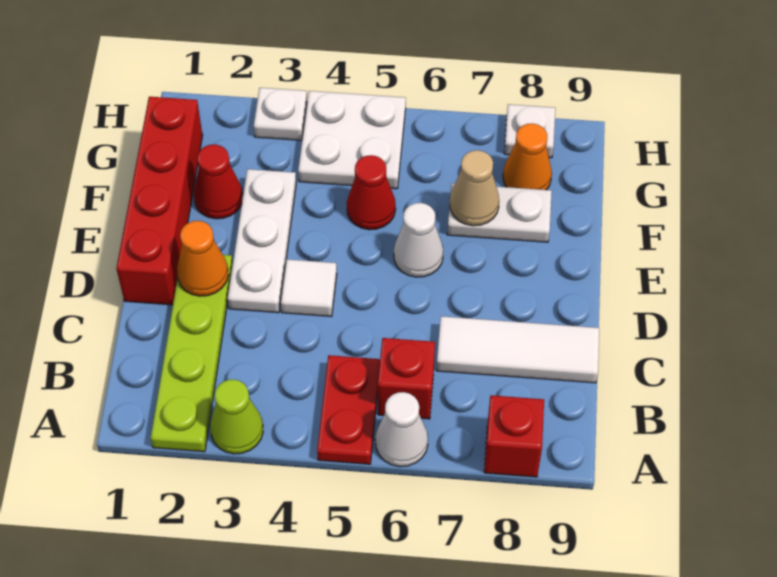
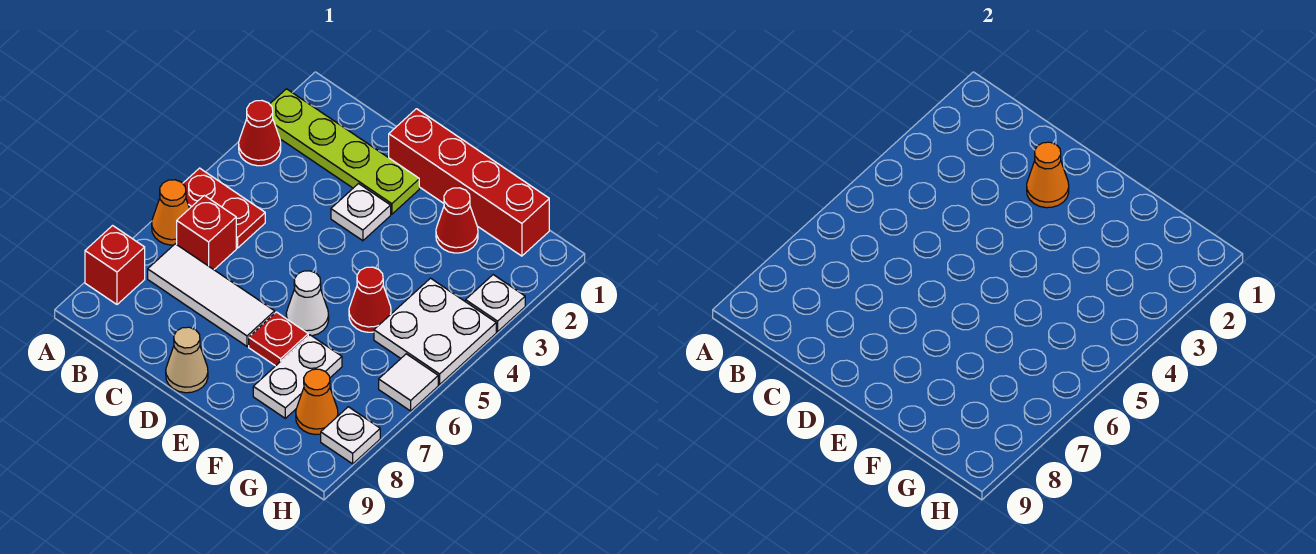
lime cone A3 level 1 -> red cone A3 level 1
white cone A6 level 1 -> orange cone A6 level 1
white tile C7:C9 level 1 -> white tile B7:D7 level 1
white plate D3:F3 level 1 -> white plate D3 level 1
white tile D4 level 1 -> white tile H6 level 1
none -> red plate E7 level 1
tan cone F7 level 2 -> tan cone D9 level 1

